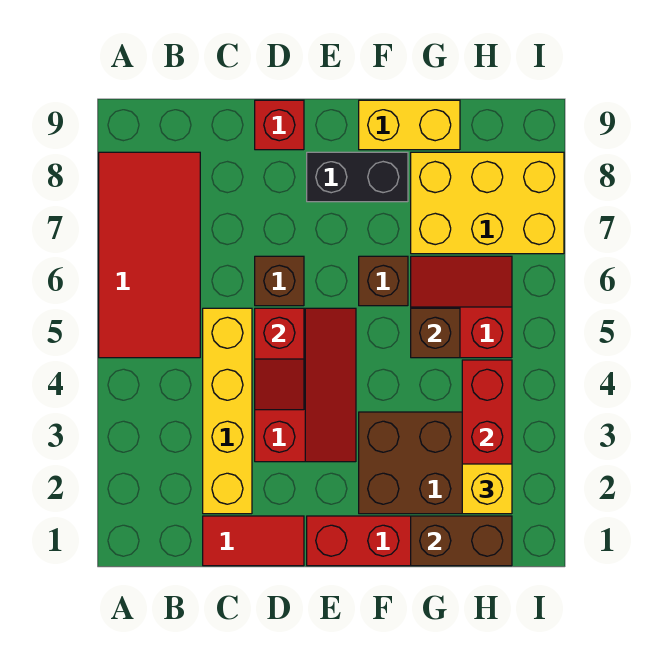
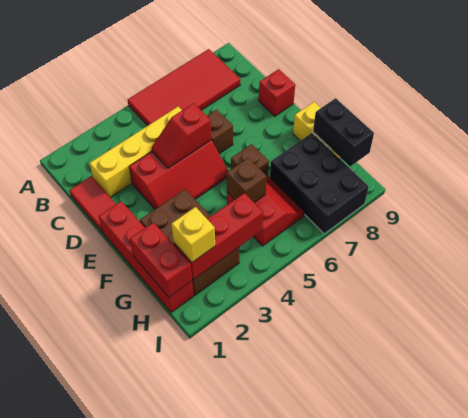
black brick E8:F8 level 1 -> black brick G9:H9 level 2
brown brick G1:H1 level 2 -> red brick G1:H1 level 2
yellow brick G7:I8 level 1 -> black brick G7:I8 level 1

